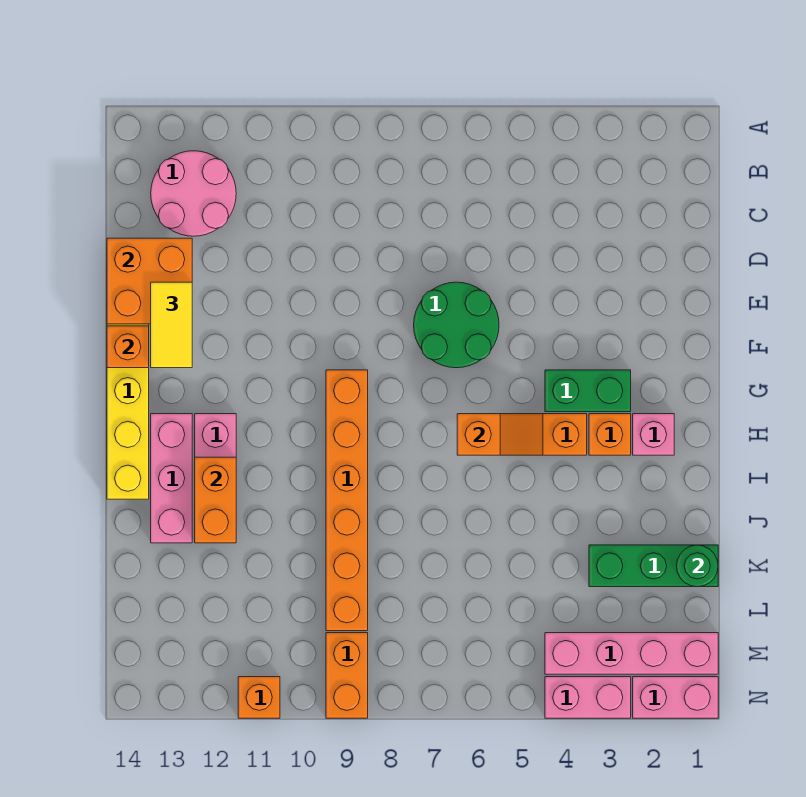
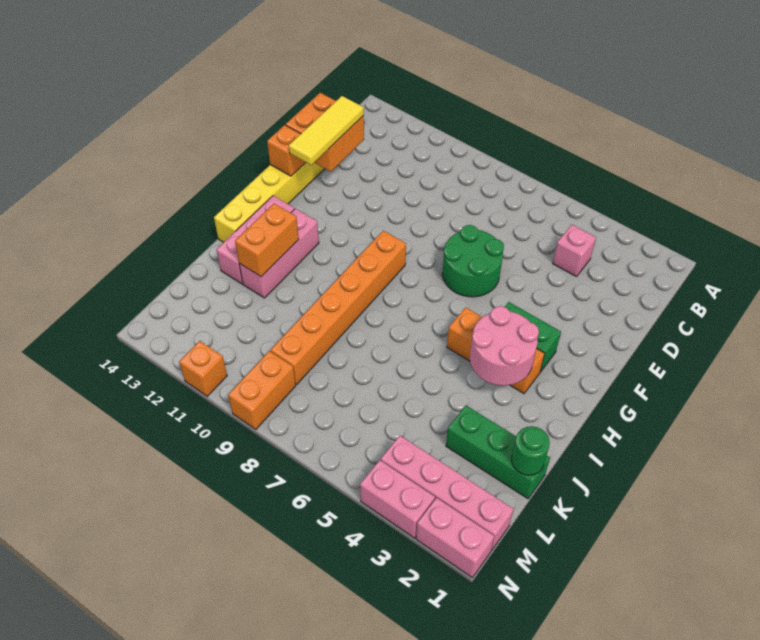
pink round brick B12:C13 level 1 -> pink round brick H3:I4 level 2
yellow tile E13:F13 level 3 -> yellow tile D13:F13 level 3
pink brick H2 level 1 -> pink brick C4 level 1
orange slope H5:H6 level 2 top 6 -> none

